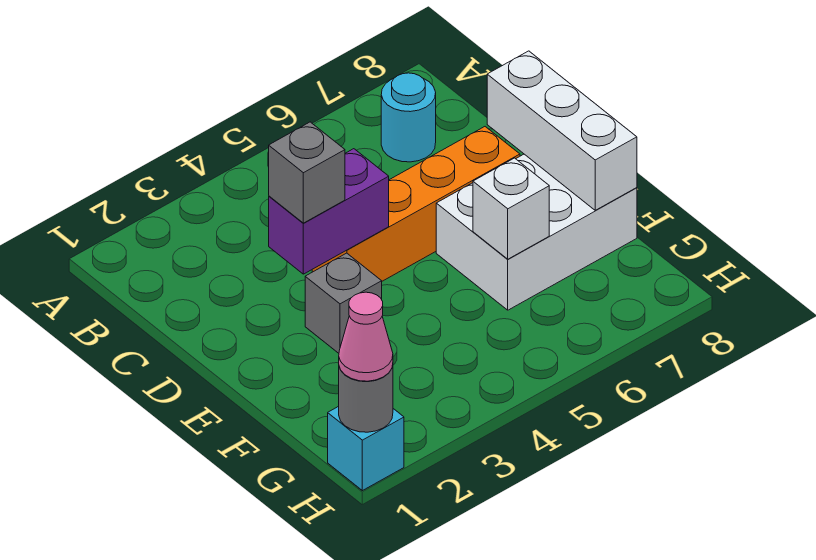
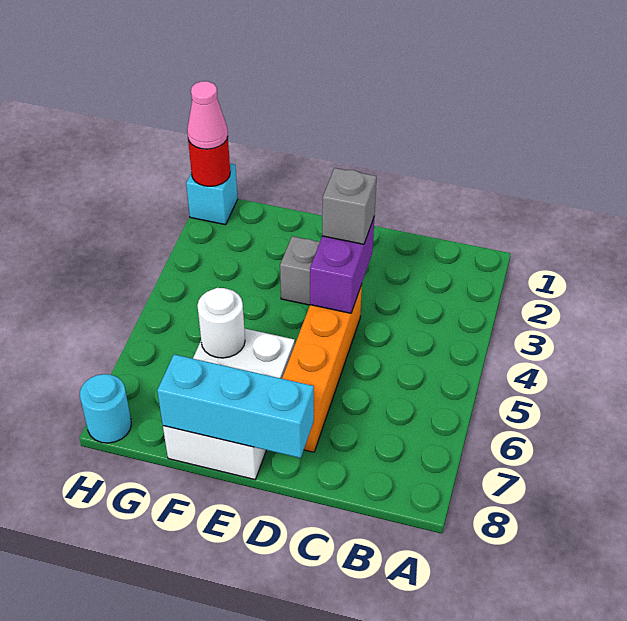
cyan round brick B7 level 1 -> cyan round brick H8 level 1
white brick D8:F8 level 2 -> cyan brick D8:F8 level 2
white brick F6 level 2 -> white round brick F6 level 2
grey round brick H1 level 2 -> red round brick H1 level 2

